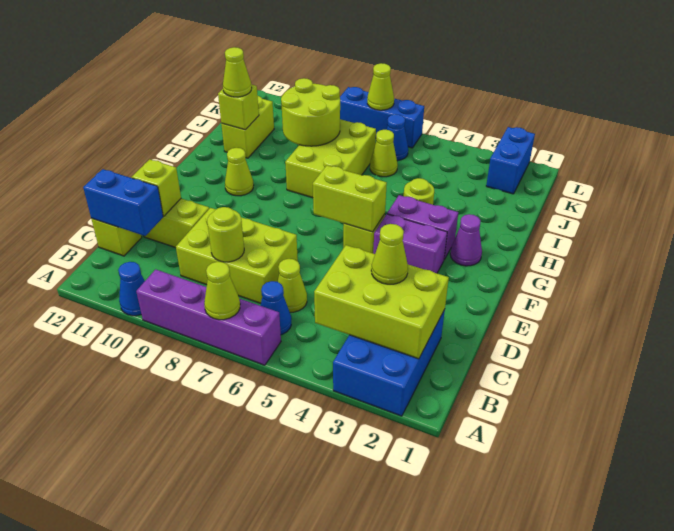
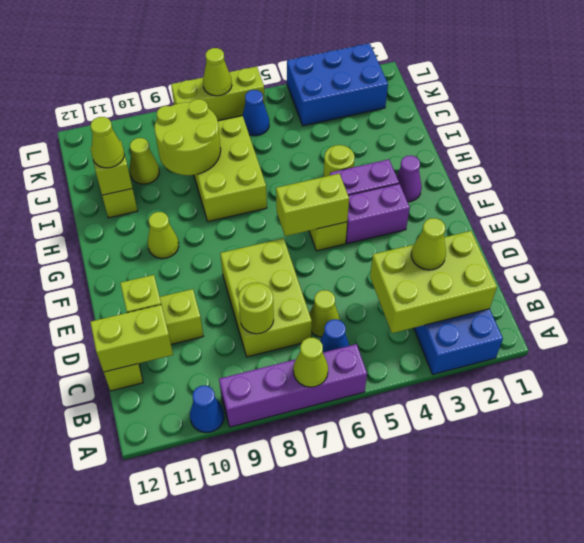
lime brick C7:D9 level 1 -> lime brick C7:E8 level 1
blue brick C11:C12 level 2 -> lime brick C11:C12 level 2
lime cone J6 level 1 -> lime cone J10 level 1
blue brick K2:L2 level 1 -> blue brick K2:L4 level 1
blue brick L6:L8 level 1 -> lime brick L6:L8 level 1

